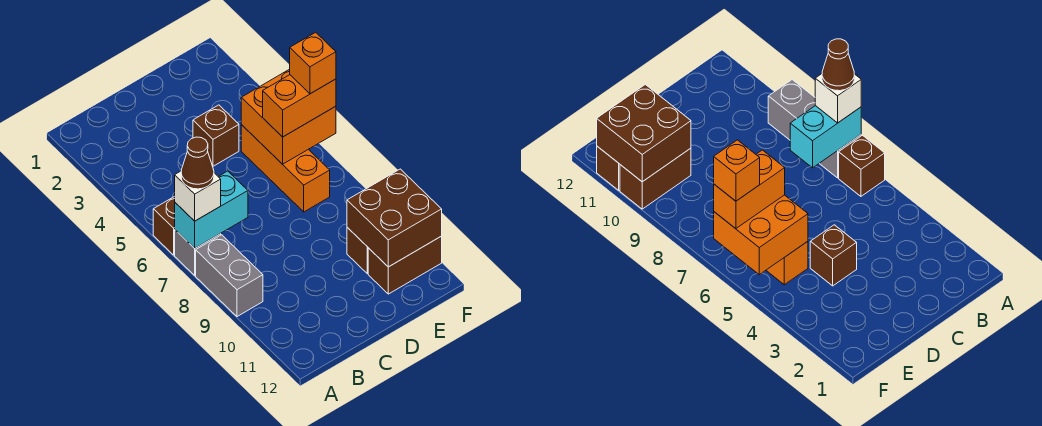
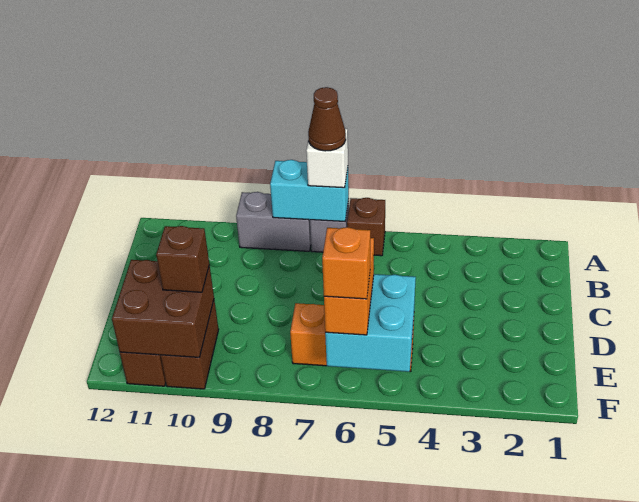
cyan brick A7:B7 level 2 -> cyan brick A7:A8 level 2
brown brick D4 level 1 -> brown brick E10 level 3
orange brick E5:F6 level 2 -> cyan brick E5:F6 level 2

